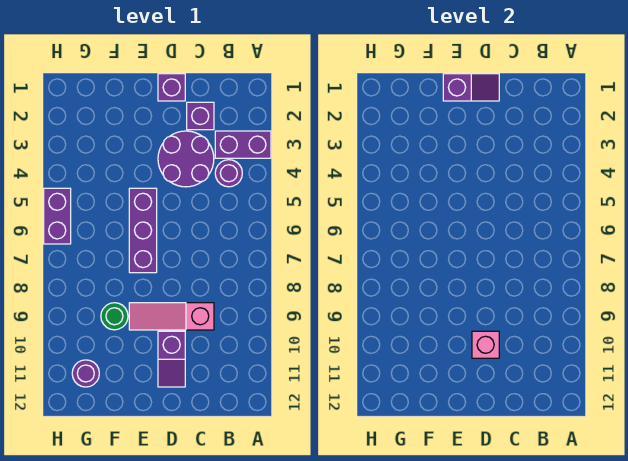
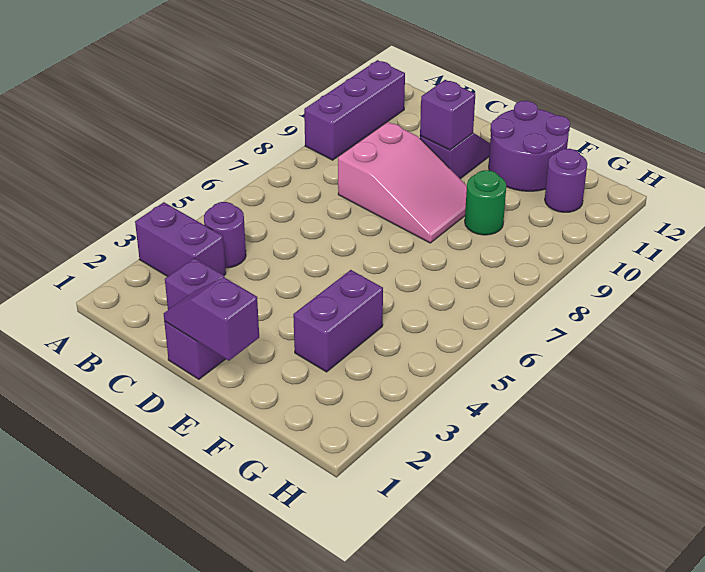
purple round brick C3:D4 level 1 -> purple round brick E11:F12 level 1
pink slope C9:E9 level 1 top C -> pink slope C8:E9 level 1 top C
pink brick D10 level 2 -> purple brick D10 level 2
purple brick E5:E7 level 1 -> purple brick A9:A11 level 1
purple brick H5:H6 level 1 -> purple brick F3:F4 level 1

